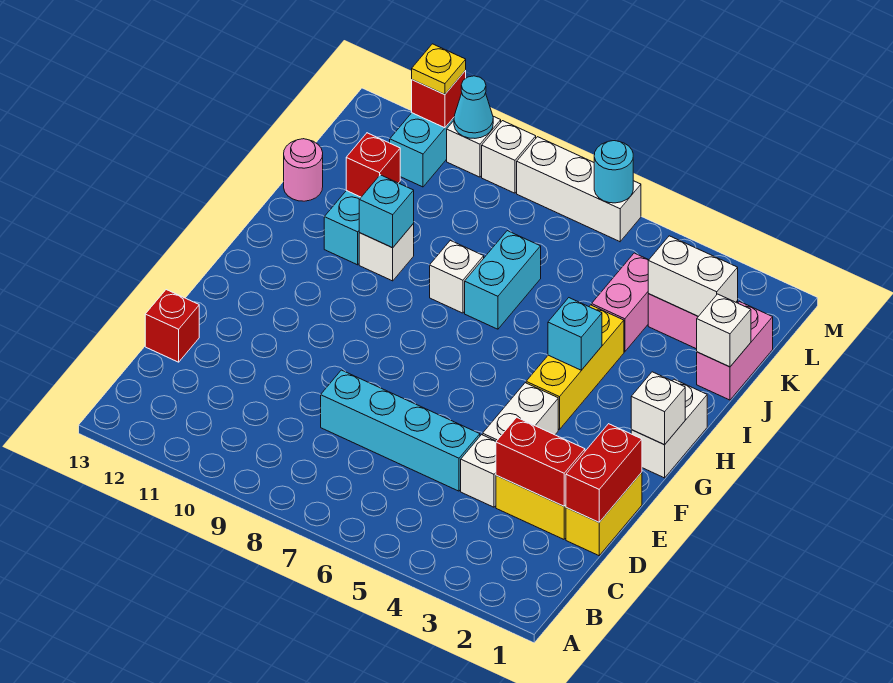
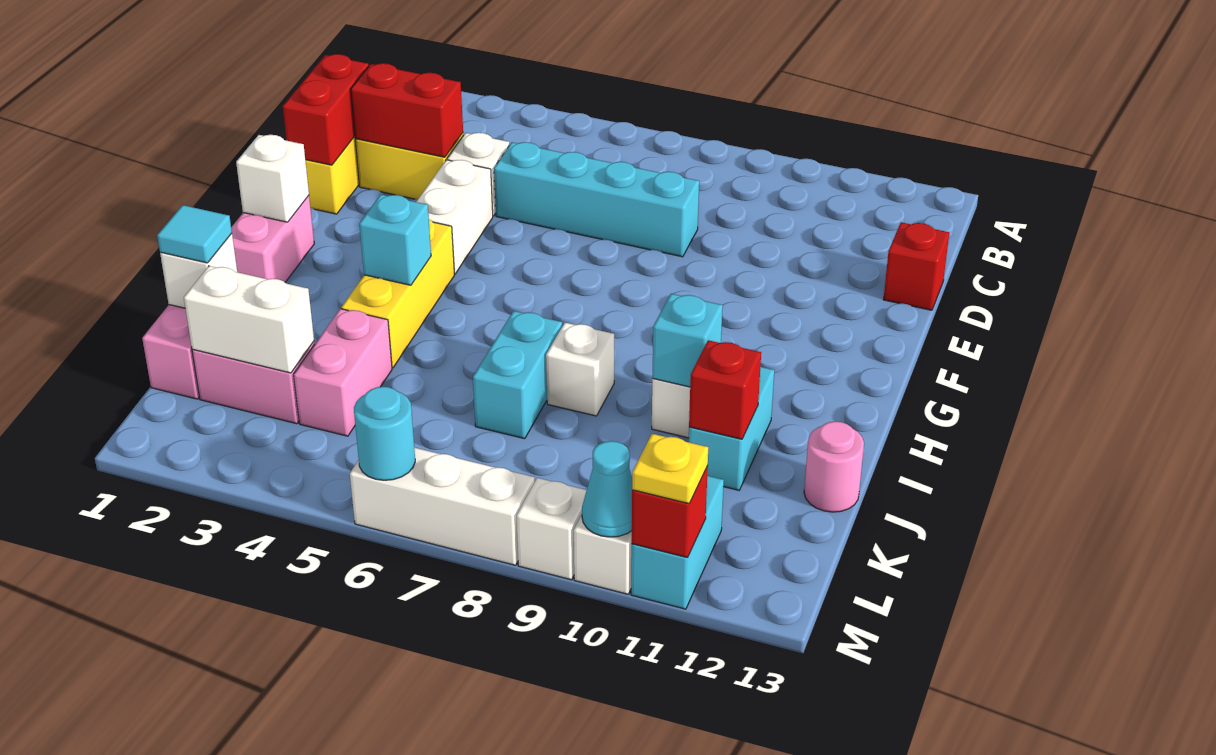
white brick G1:H1 level 1 -> pink brick G1:H1 level 1
none -> cyan tile J1 level 3

